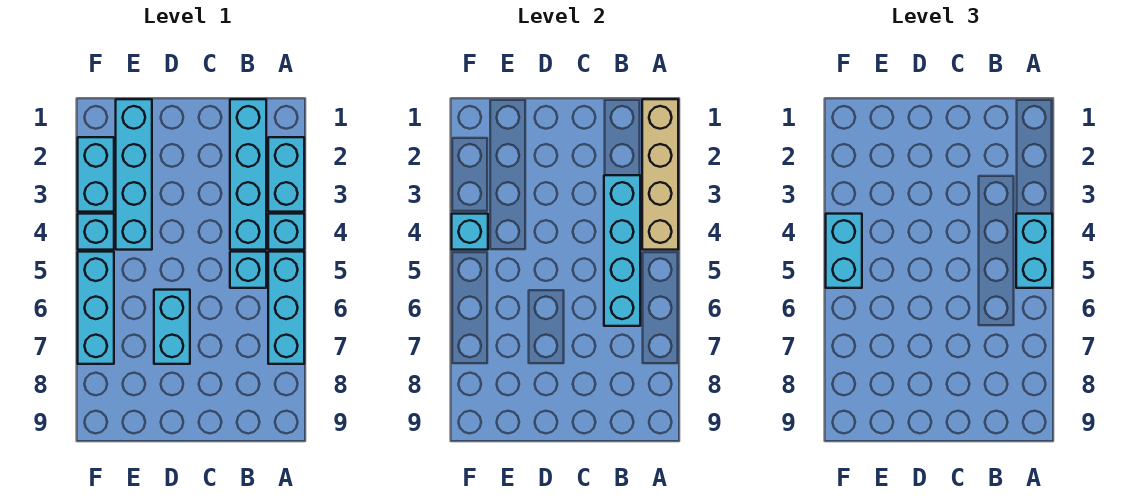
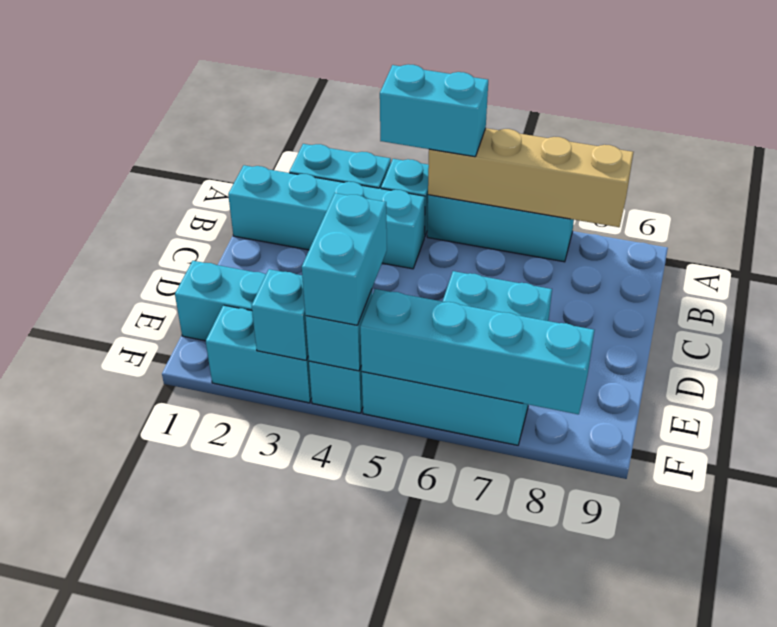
tan brick A1:A4 level 2 -> tan brick A5:A8 level 2
cyan brick B3:B6 level 2 -> cyan brick F5:F8 level 2
cyan brick B5 level 1 -> cyan brick F3 level 2
cyan brick F4:F5 level 3 -> cyan brick E4:F4 level 3

